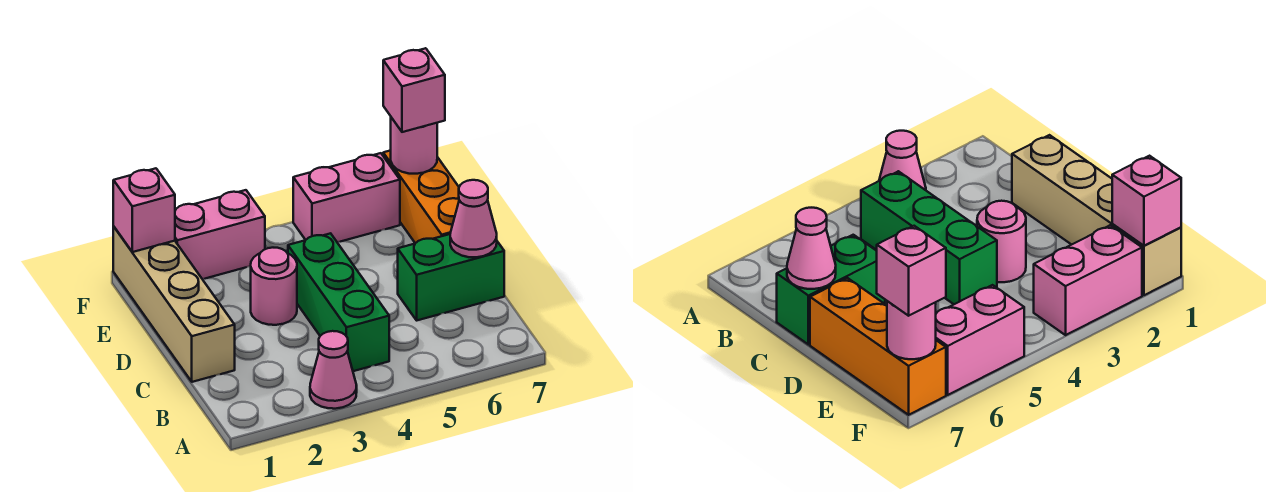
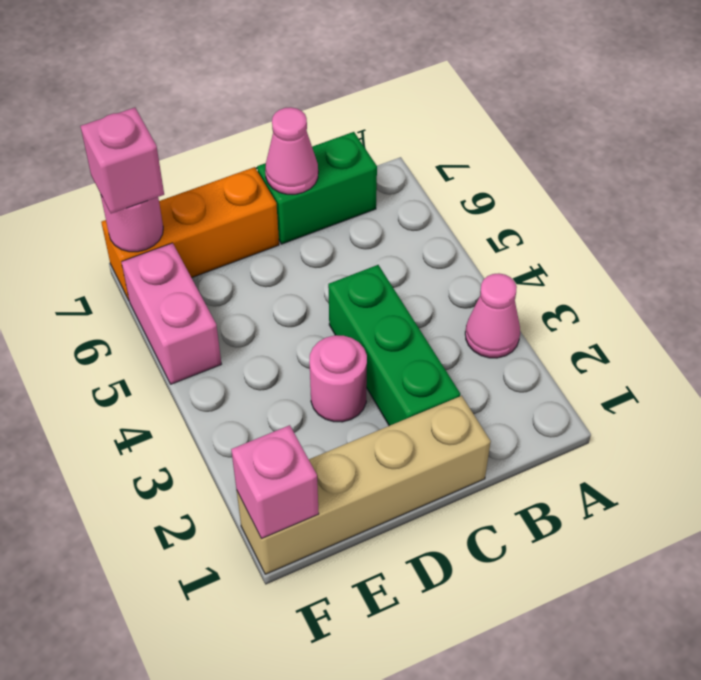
green brick B4:D4 level 1 -> green brick C2:C4 level 1
green brick C6:C7 level 1 -> green brick B7:C7 level 1
pink brick F2:F3 level 1 -> none

